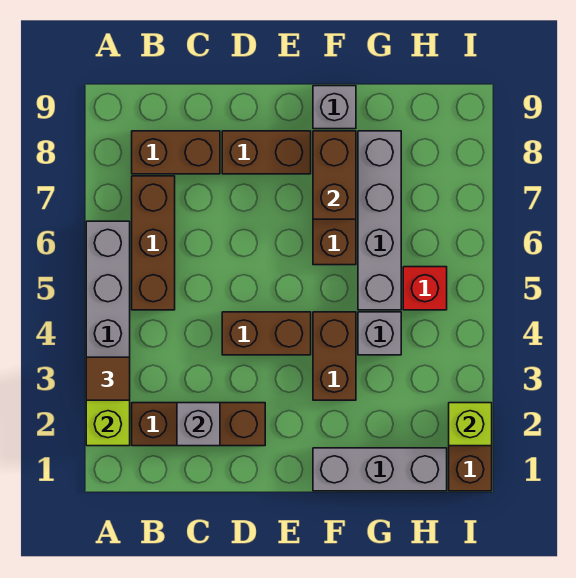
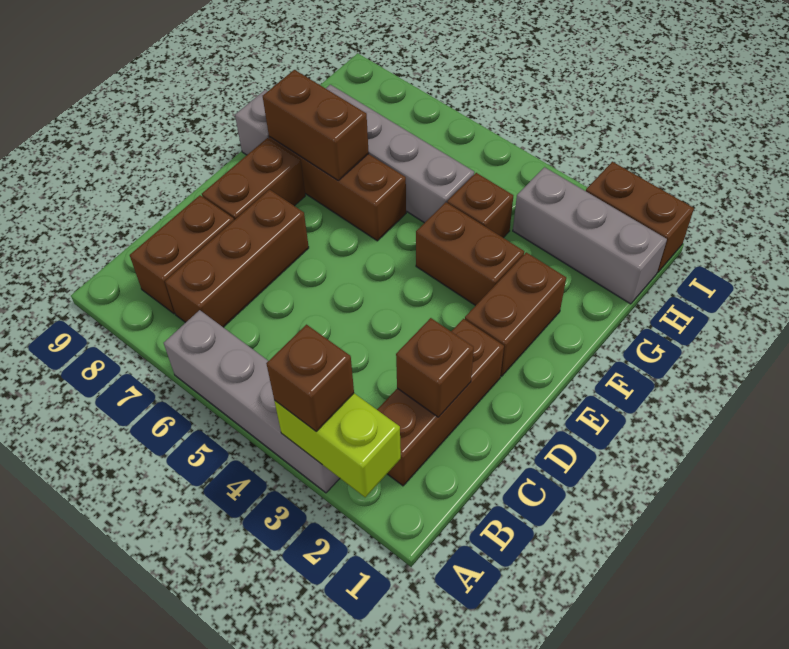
brown tile A3 level 3 -> brown brick A3 level 3
brown brick B5:B7 level 1 -> brown brick B7:D7 level 1
grey brick C2 level 2 -> brown brick C2 level 2
brown brick D4:E4 level 1 -> brown brick E2:F2 level 1
grey brick F1:H1 level 1 -> grey brick H1:H3 level 1
grey brick G4 level 1 -> brown brick G4 level 1
red brick H5 level 1 -> none
lime brick I2 level 2 -> none

